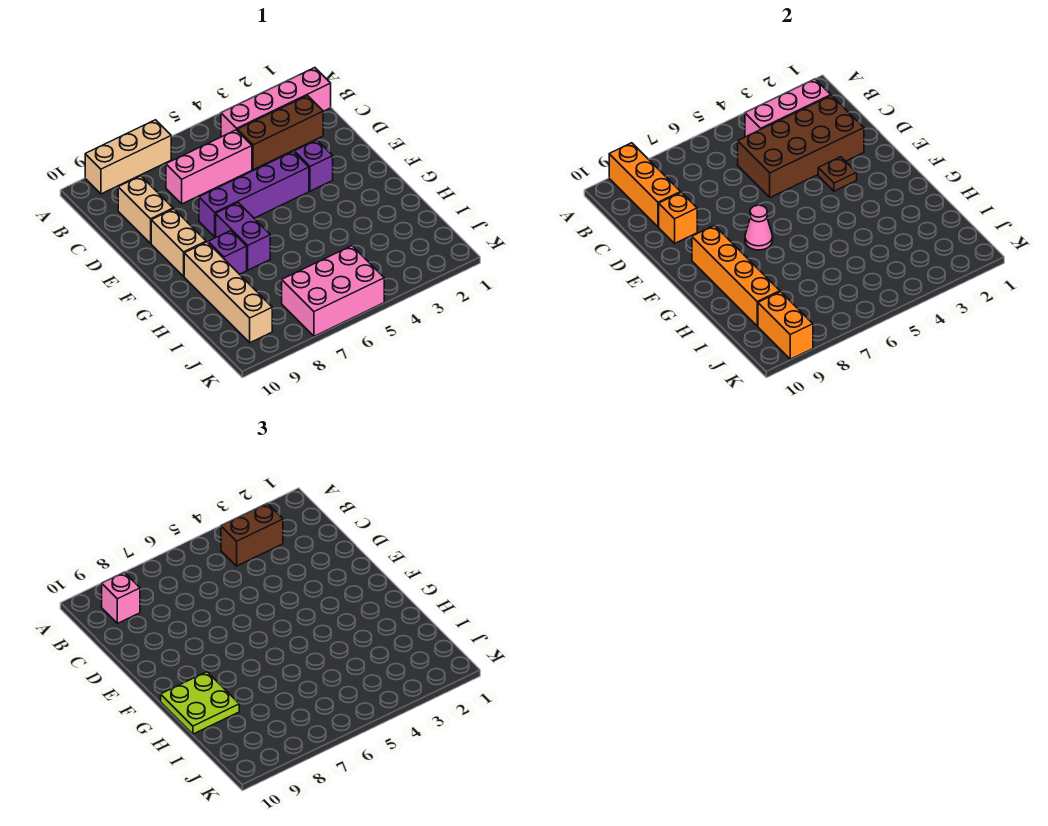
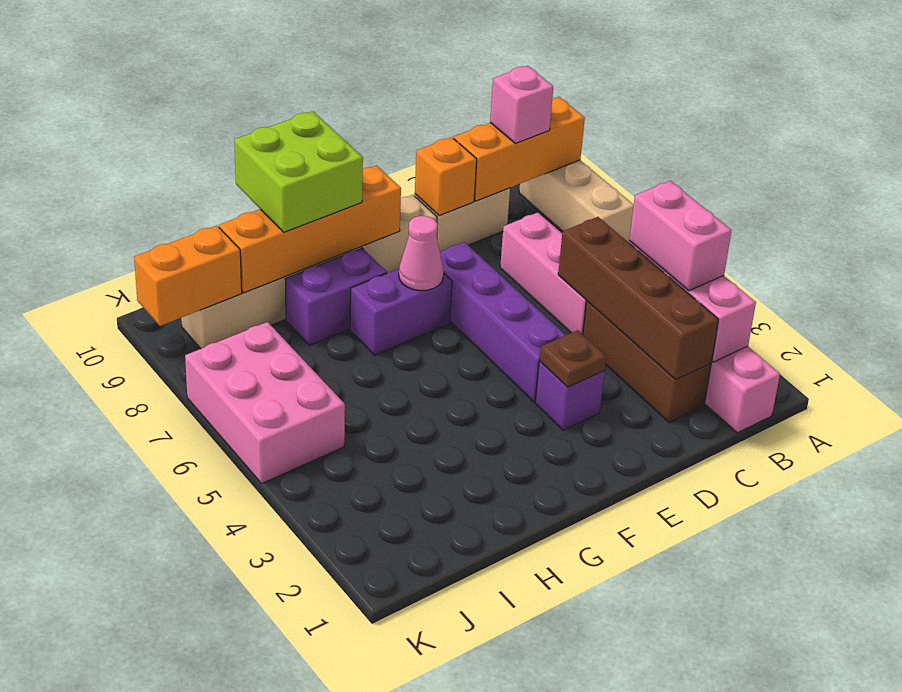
brown brick B3:B4 level 3 -> pink brick B3:B4 level 3
brown brick C2:D5 level 2 -> brown brick C2:C5 level 2
purple brick G8 level 1 -> purple brick G8:H8 level 1
lime plate G9:H10 level 3 -> lime brick G9:H10 level 3

